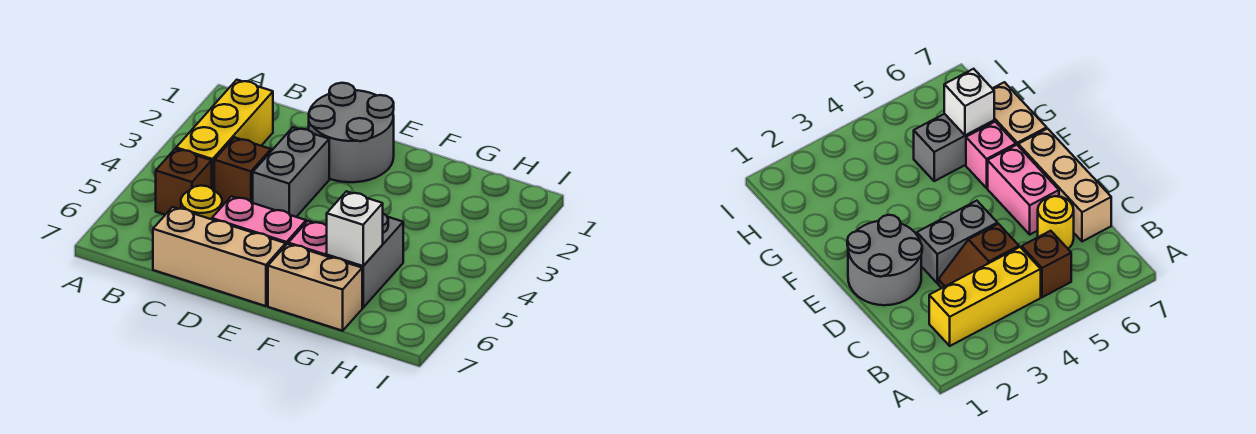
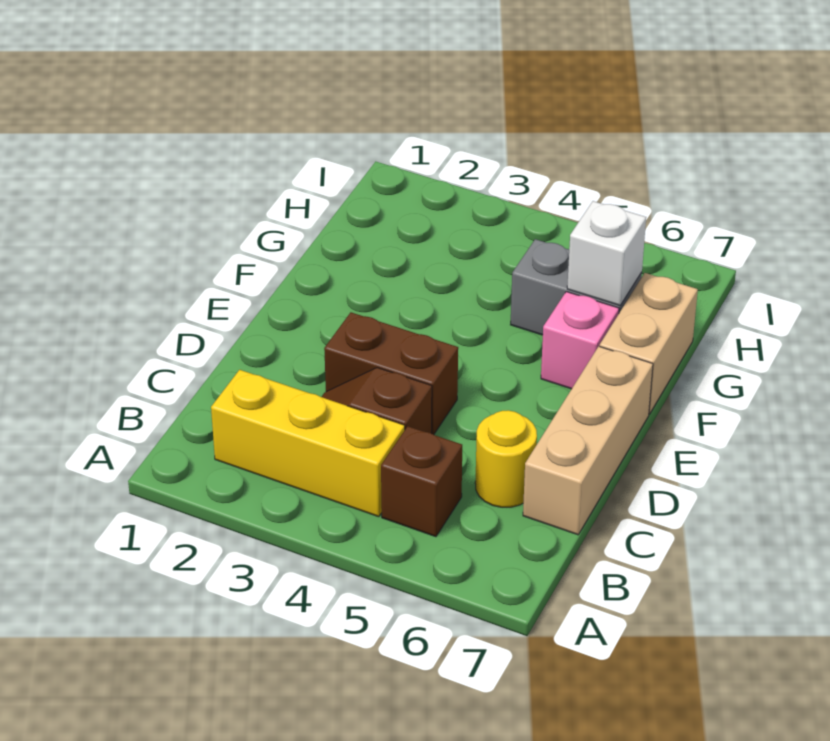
grey round brick D1:E2 level 1 -> none
grey brick D3:D4 level 1 -> brown brick D3:D4 level 1
pink brick D6:E6 level 1 -> none

